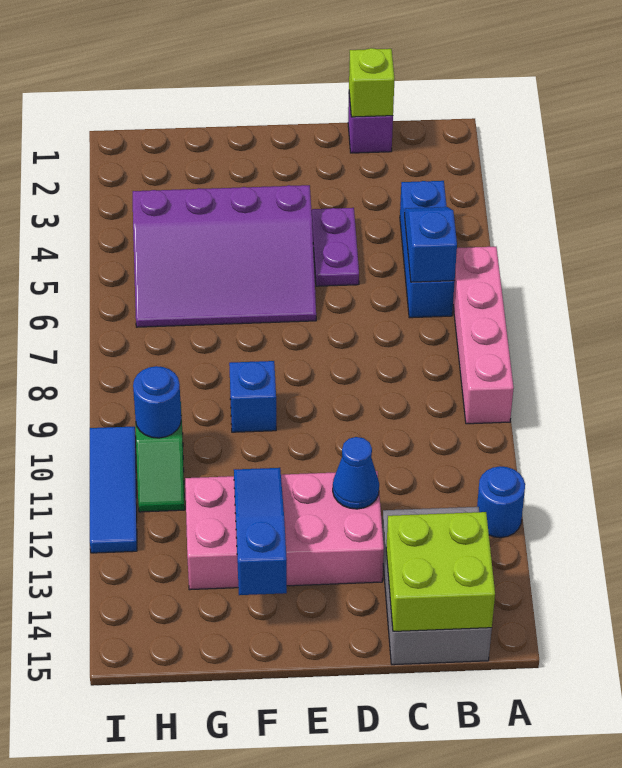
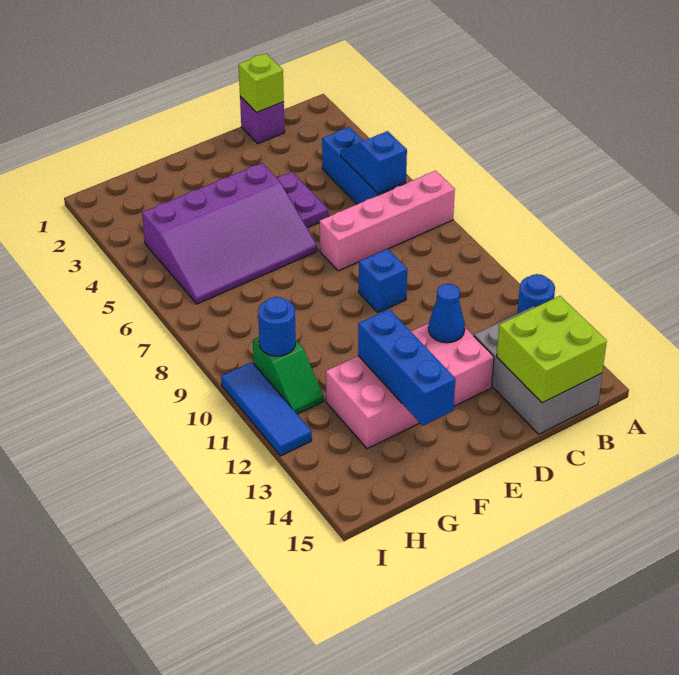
pink brick A6:A9 level 1 -> pink brick A7:D7 level 1
blue brick F9 level 1 -> blue brick D9 level 1
blue slope F12:F14 level 2 top 14 -> blue brick F12:F14 level 2

